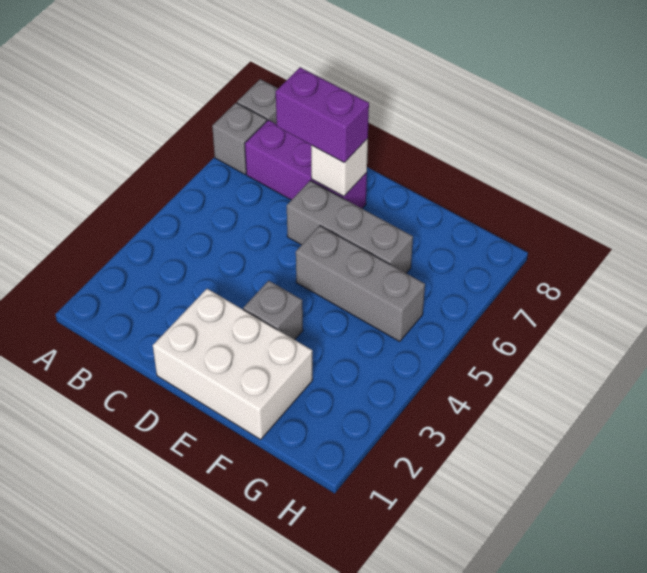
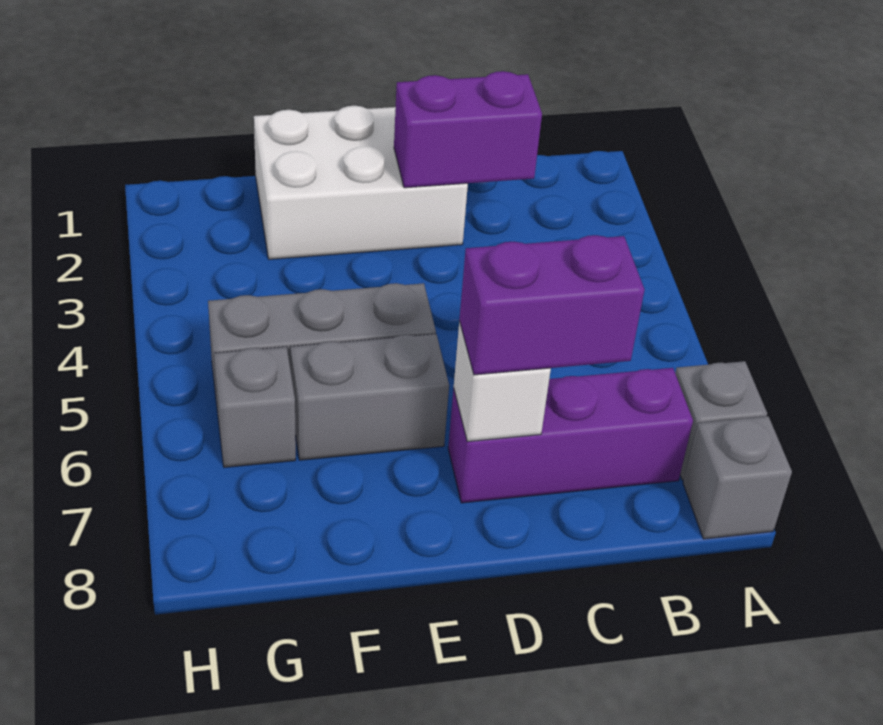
none -> purple brick C2:D2 level 2
grey brick D6:F6 level 1 -> grey brick E6:F6 level 1
grey brick E3 level 1 -> grey brick G6 level 1

